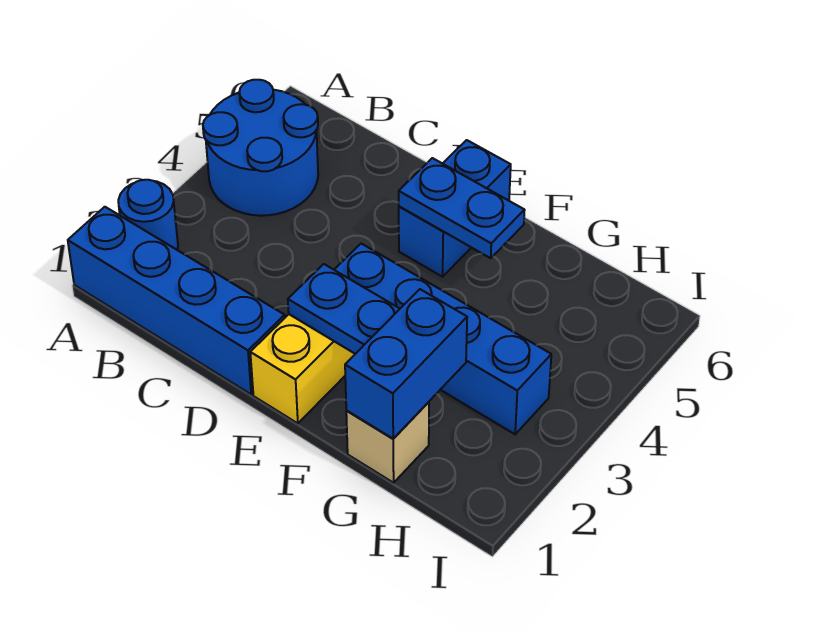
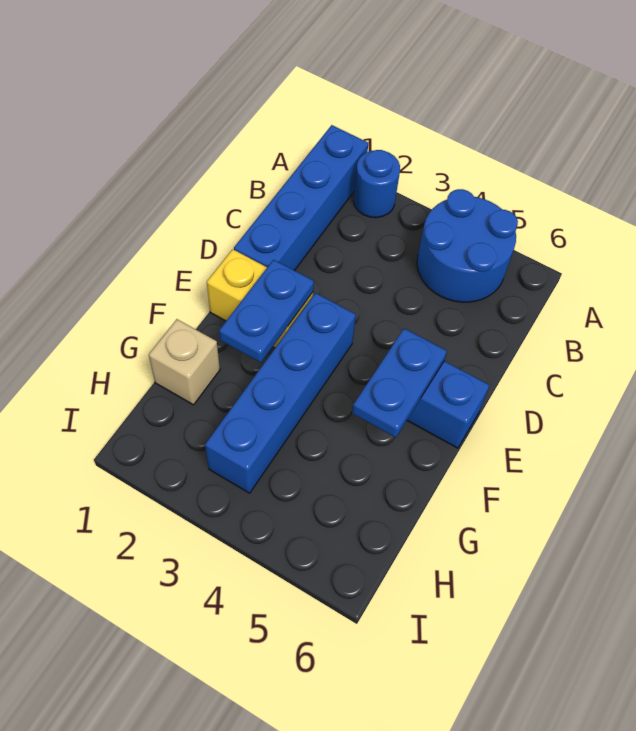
blue brick G1:G2 level 2 -> none

